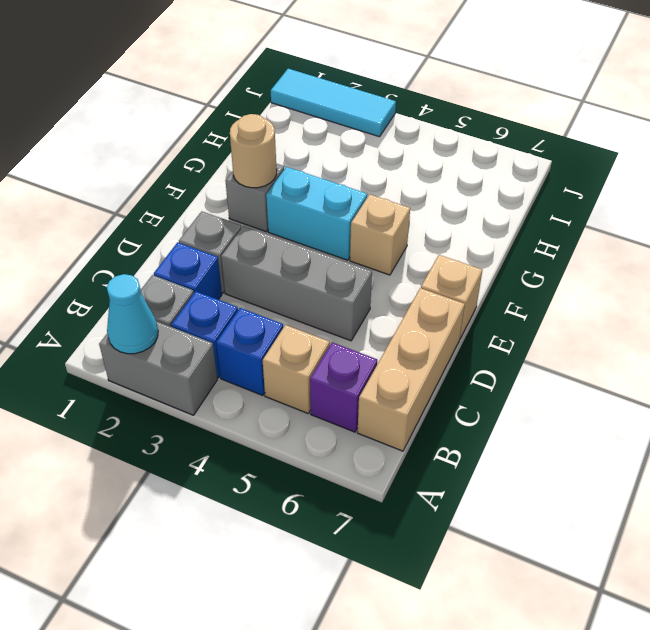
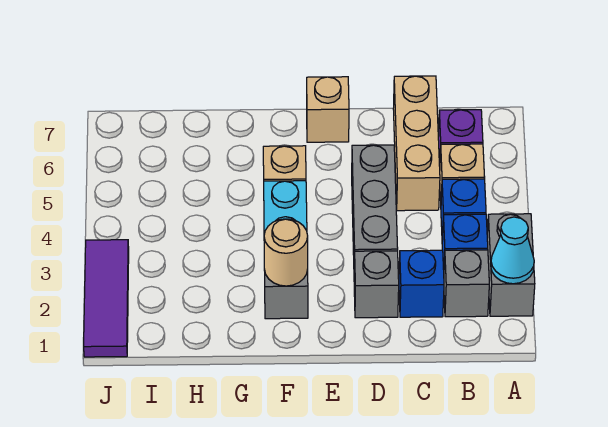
tan brick B7:D7 level 1 -> tan brick C5:C7 level 1
cyan tile J1:J3 level 1 -> purple tile J1:J3 level 1

